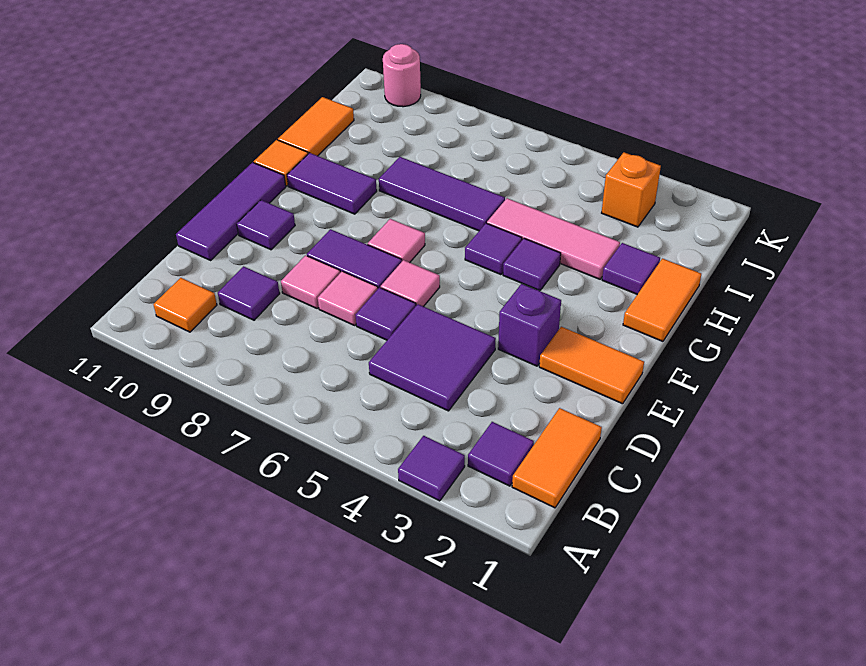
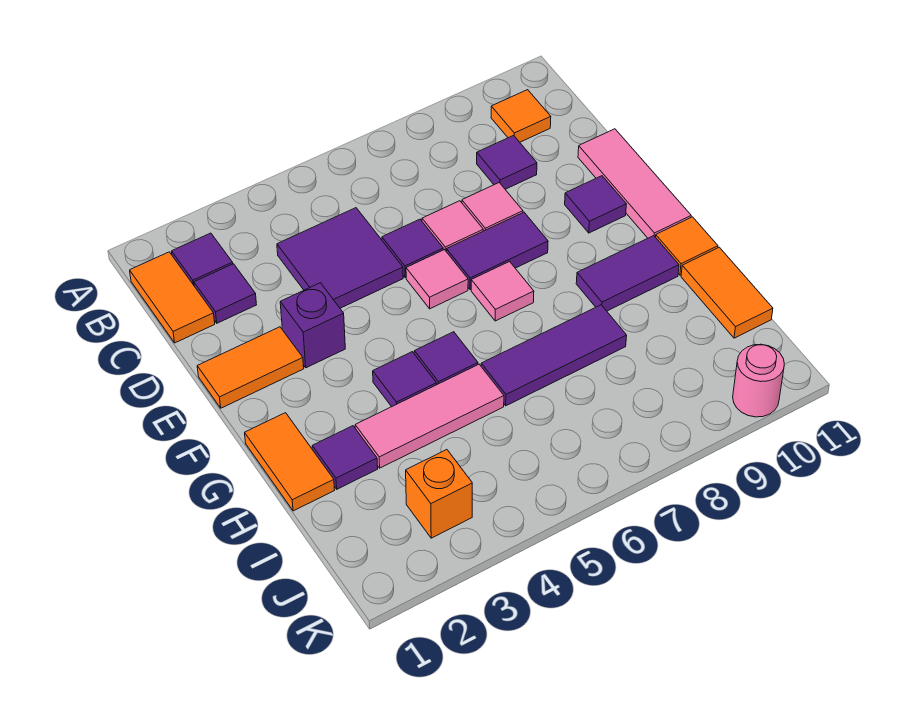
purple tile A3 level 1 -> purple tile C2 level 1
purple tile D11:F11 level 1 -> pink tile D11:F11 level 1

